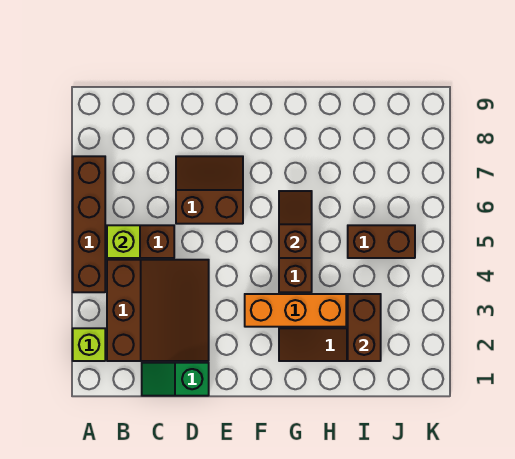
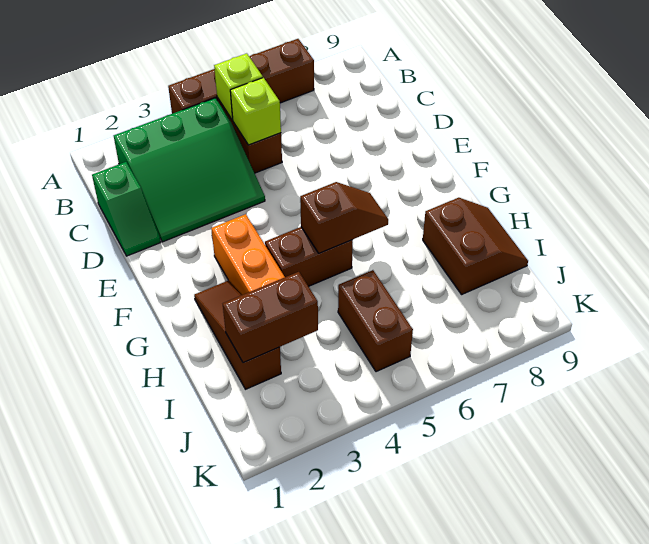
lime brick A2 level 1 -> lime brick C5 level 2
brown slope B2:D4 level 1 top B -> green slope B2:D4 level 1 top B
green slope C1:D1 level 1 top D -> green slope C1:D1 level 1 top C
brown slope D6:E7 level 1 top 6 -> brown slope H8:I9 level 1 top 8

